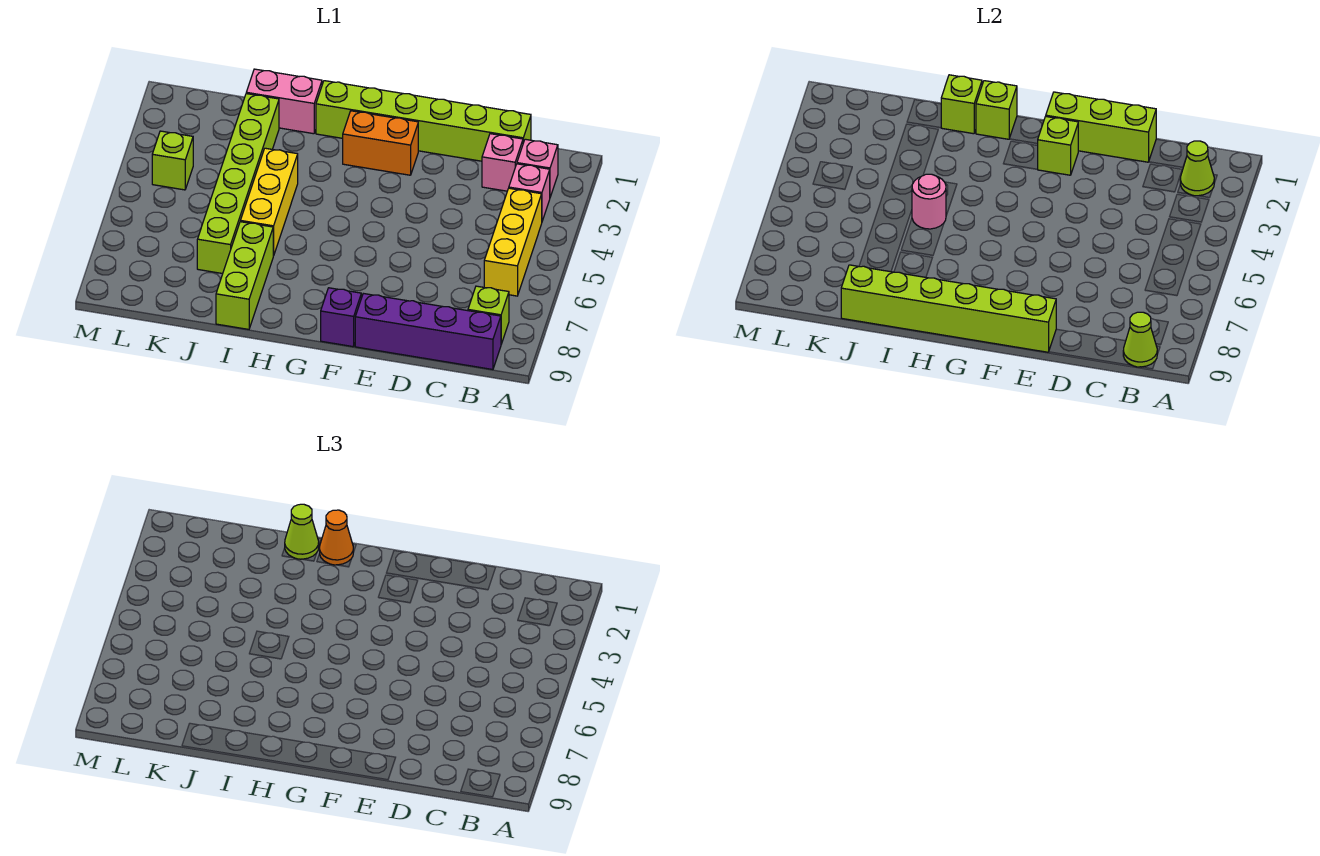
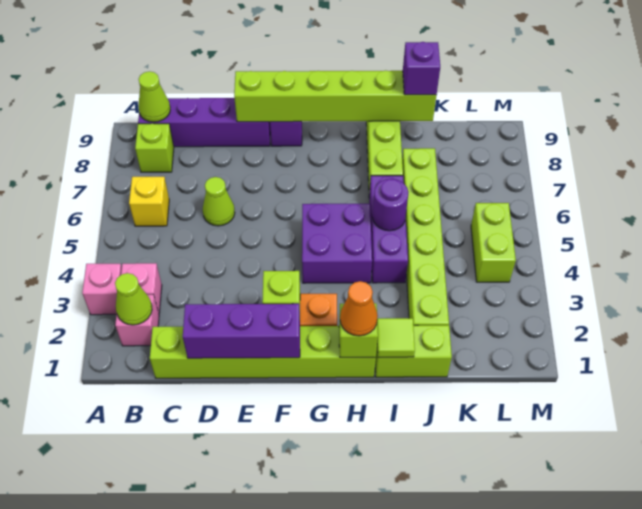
yellow brick B4:B6 level 1 -> yellow brick B6 level 1
pink brick C2 level 1 -> pink brick A3 level 1
lime brick D1:F1 level 2 -> purple brick D1:F1 level 2
none -> purple brick G4:H5 level 1
pink brick I1:J1 level 1 -> lime brick I1:J1 level 1
lime brick I1 level 2 -> lime tile I1 level 2
lime cone I1 level 3 -> lime cone D6 level 1
yellow brick I4:I6 level 1 -> purple brick I4:I6 level 1
pink round brick I5 level 2 -> purple round brick I5 level 2
none -> purple brick J9 level 3
lime brick L4 level 1 -> lime brick L4:L5 level 1

